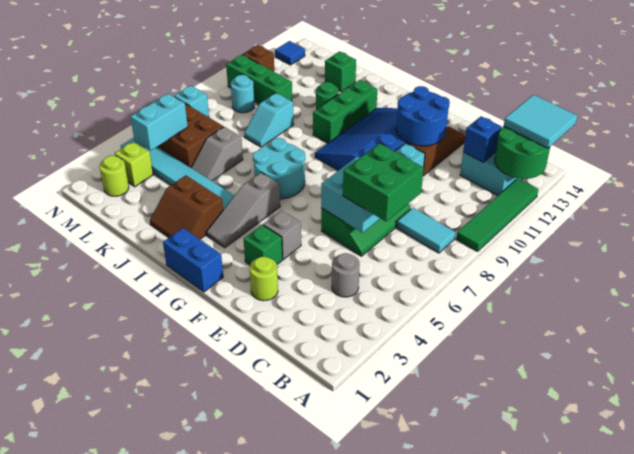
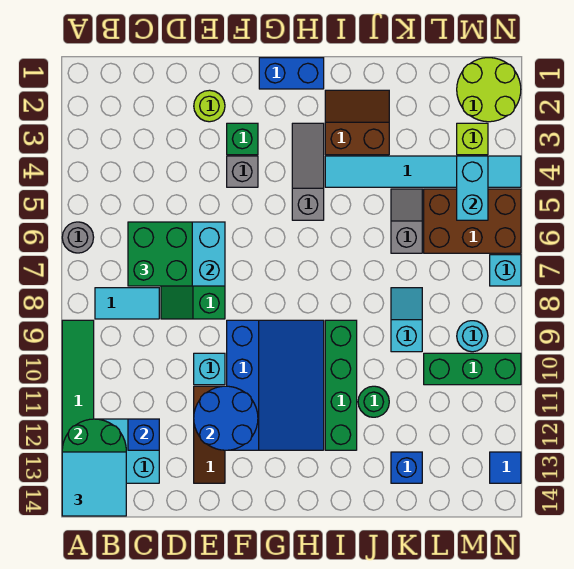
grey round brick C4 level 1 -> grey round brick A6 level 1
cyan round brick H6:I7 level 1 -> none
green brick I10:I12 level 1 -> green brick I9:I12 level 1
green brick K13 level 1 -> blue brick K13 level 1
lime round brick M2 level 1 -> lime round brick M1:N2 level 1
brown brick N11 level 1 -> none

